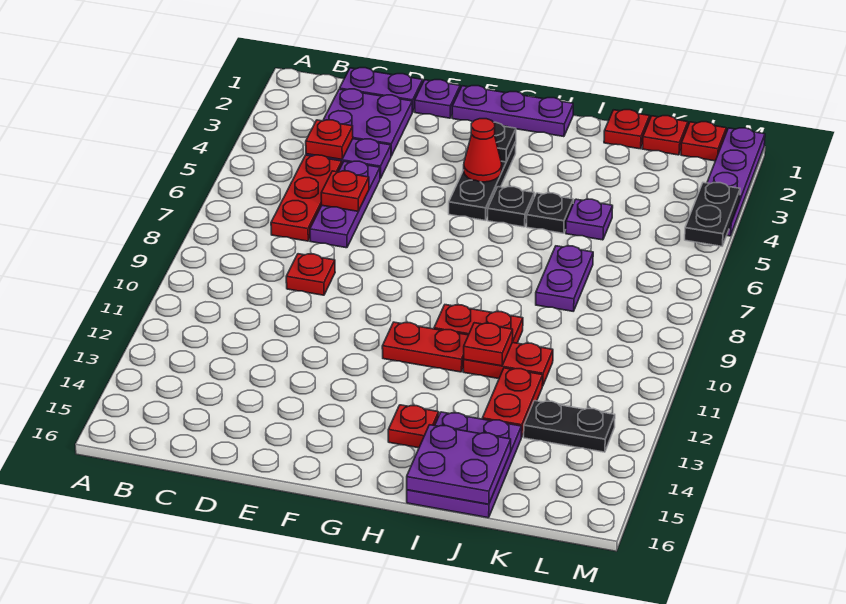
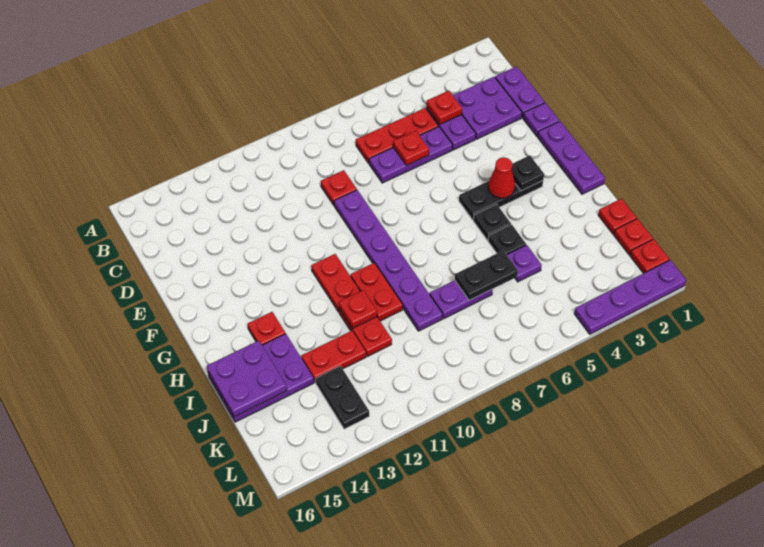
none -> purple plate E9:J9 level 1
black plate M4:M5 level 2 -> black plate J6:J7 level 2

